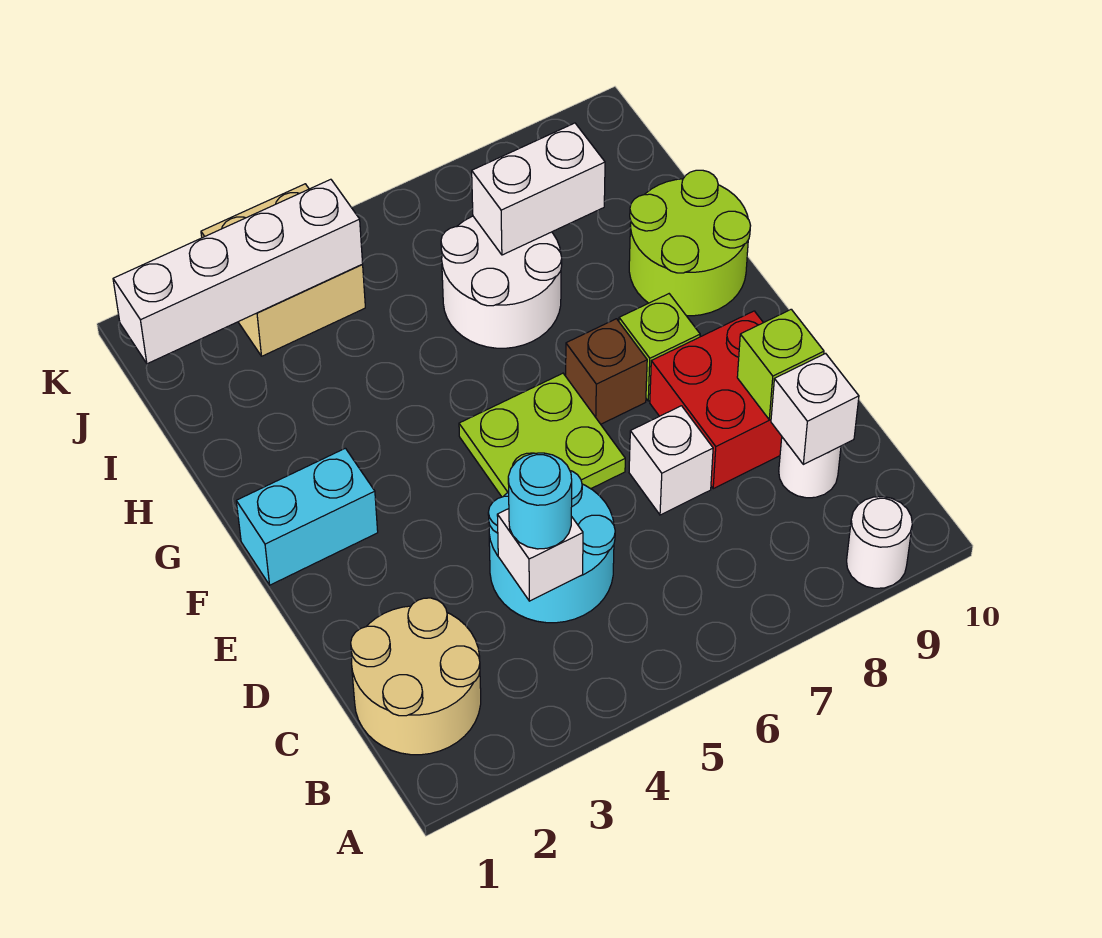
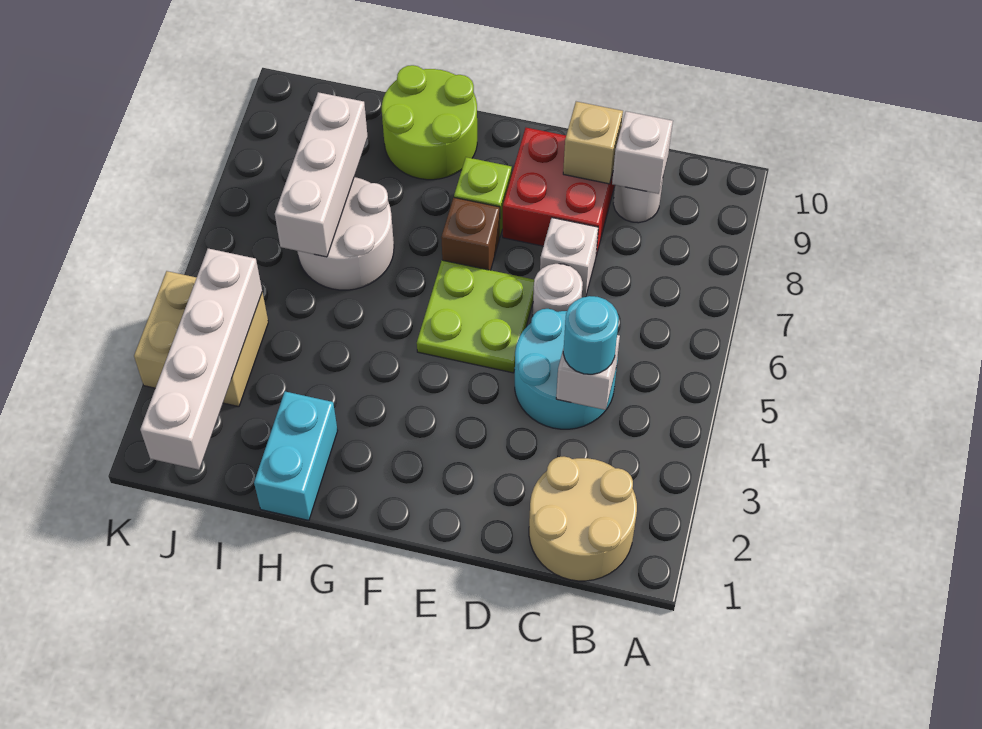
white round brick A9 level 1 -> white round brick D6 level 1
lime brick D9 level 2 -> tan brick D9 level 2
cyan brick F1:F2 level 1 -> cyan brick H1:H2 level 1
white brick I7:I8 level 2 -> white brick I6:I8 level 2

